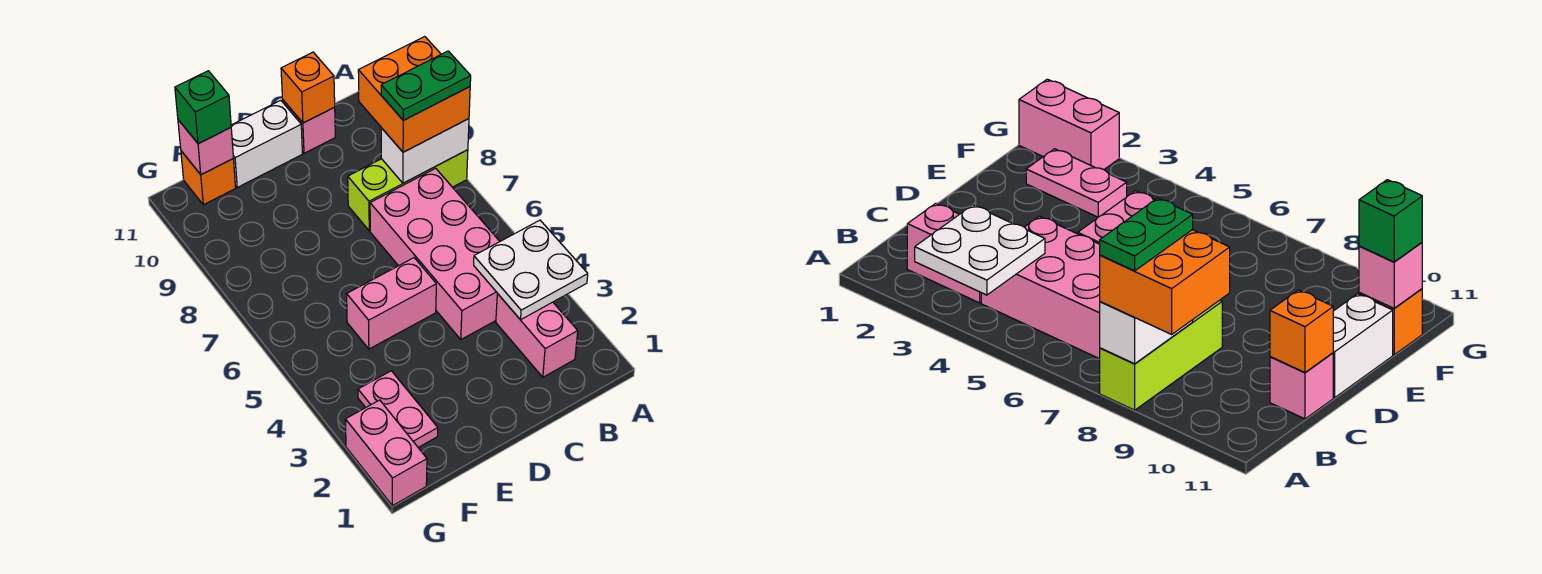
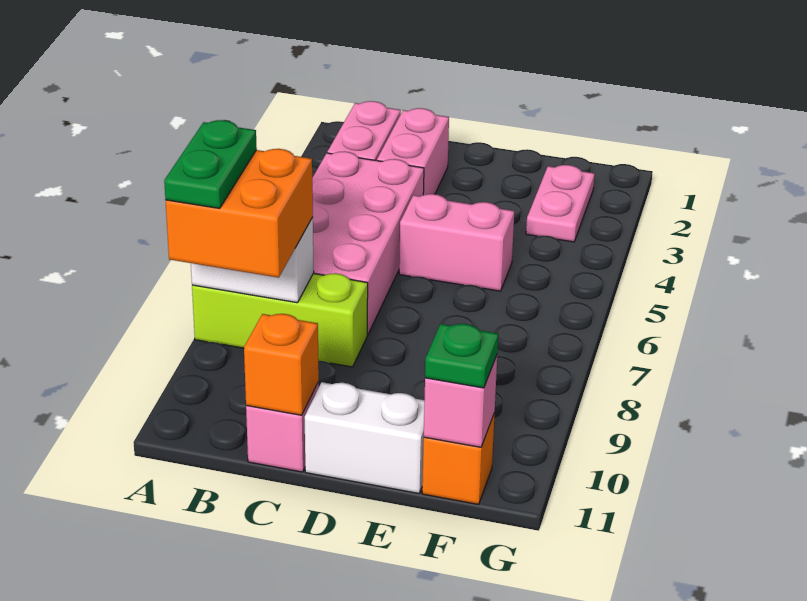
white plate A3:B4 level 2 -> none
green plate A8:B8 level 4 -> green plate A8:A9 level 4
green brick F11 level 3 -> green plate F11 level 3
pink brick G1:G2 level 1 -> pink brick C2:C3 level 1

